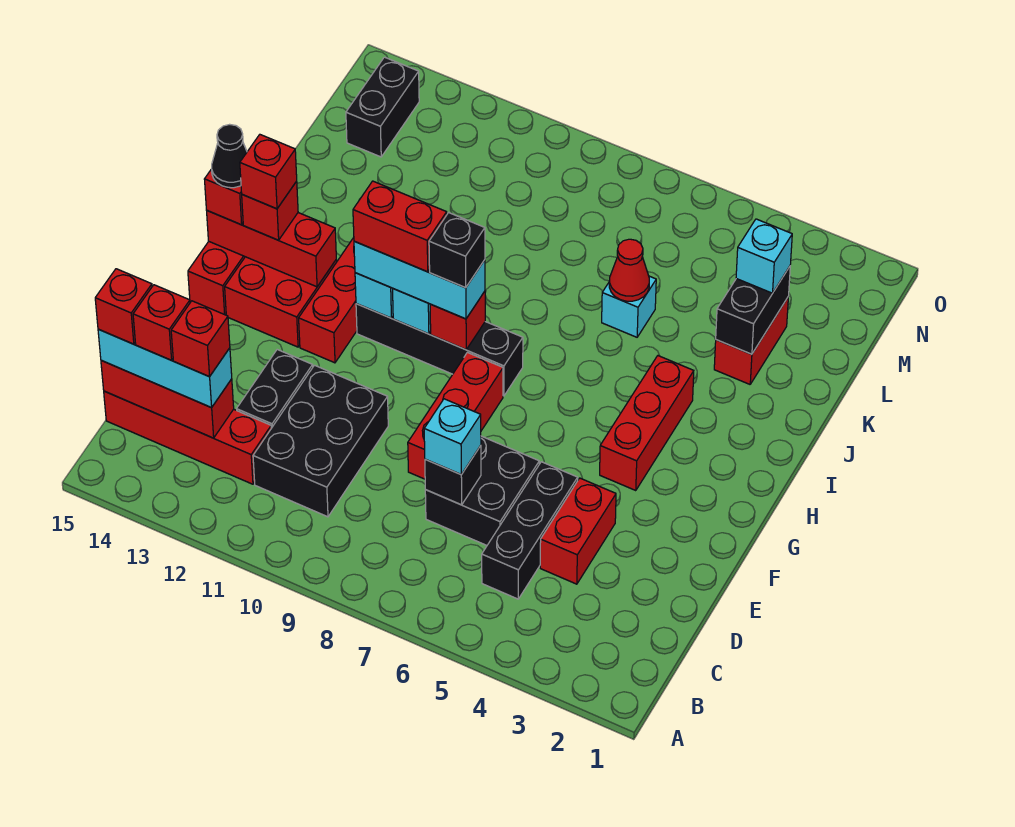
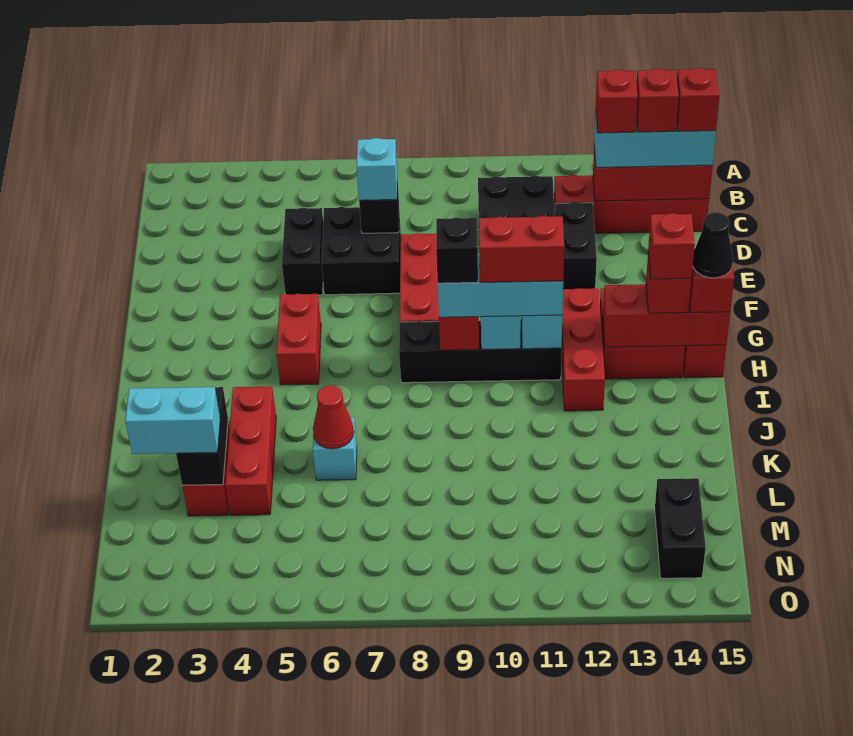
black brick C5:E5 level 1 -> black brick D5:E5 level 1
red brick D4:E4 level 1 -> red brick G5:H5 level 1
red brick G4:I4 level 1 -> red brick J4:L4 level 1
cyan brick L3 level 3 -> cyan brick L2:L3 level 3

